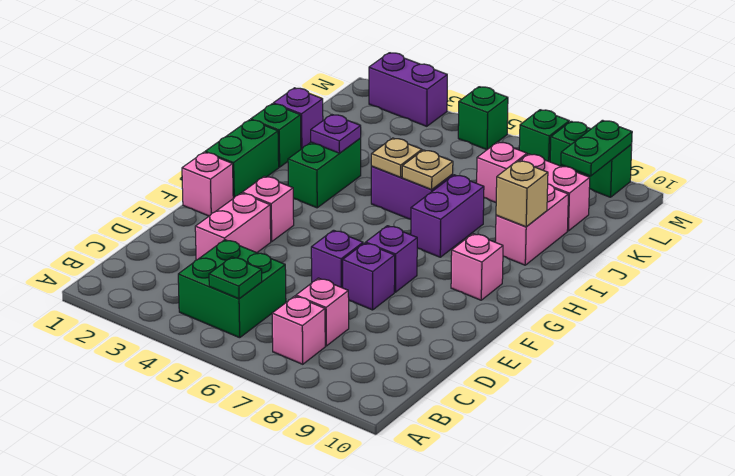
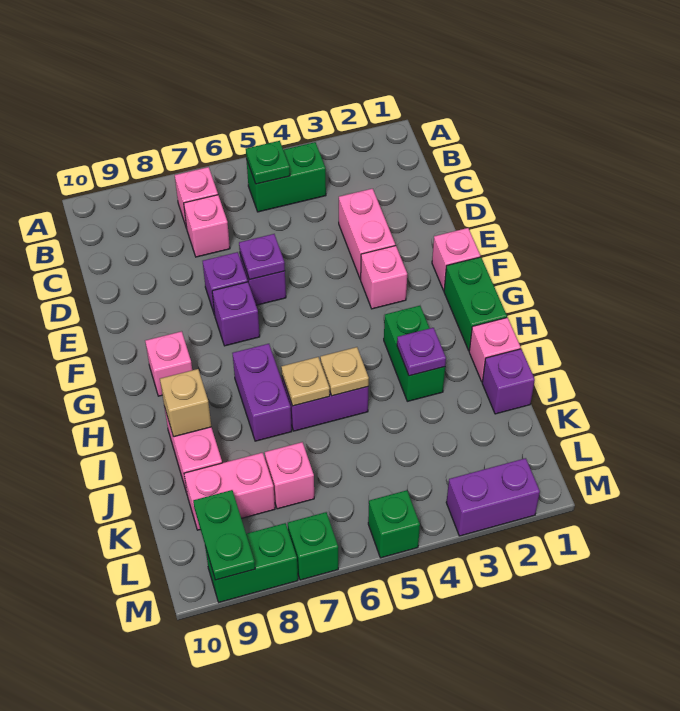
green brick B4:C5 level 1 -> green brick B4:B5 level 1
none -> purple plate E6 level 2
green brick I1 level 1 -> pink brick I1 level 1

